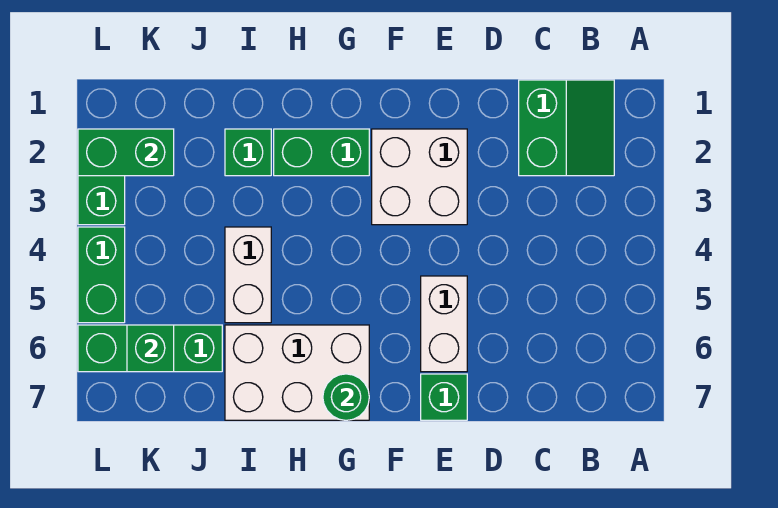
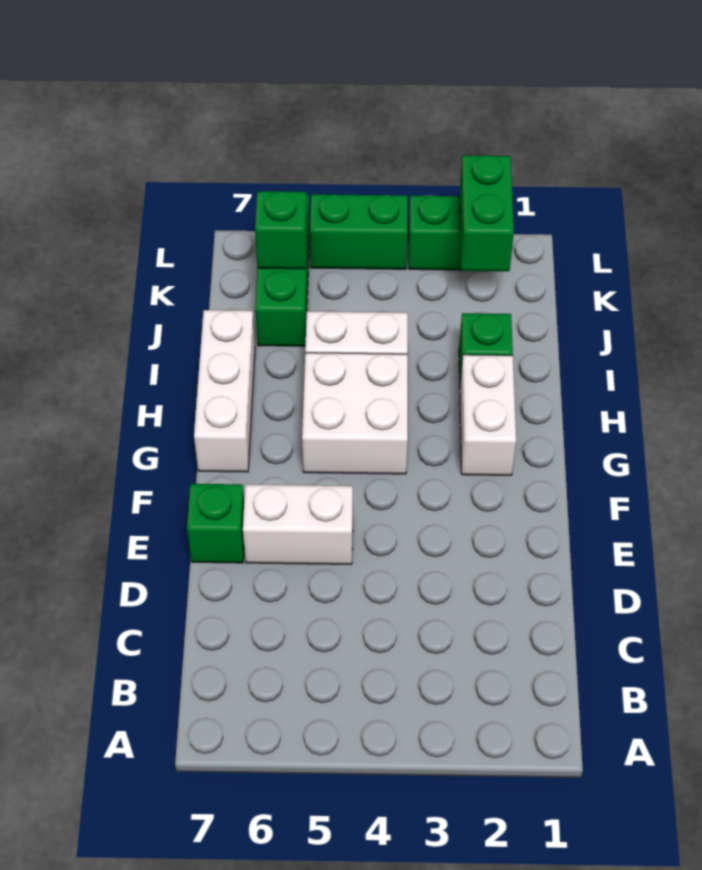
green slope B1:C2 level 1 top C -> none
white brick E2:F3 level 1 -> white brick G4:H5 level 1
green brick G2:H2 level 1 -> white brick G2:H2 level 1
white brick G6:I7 level 1 -> white brick G7:I7 level 1
green round brick G7 level 2 -> none

